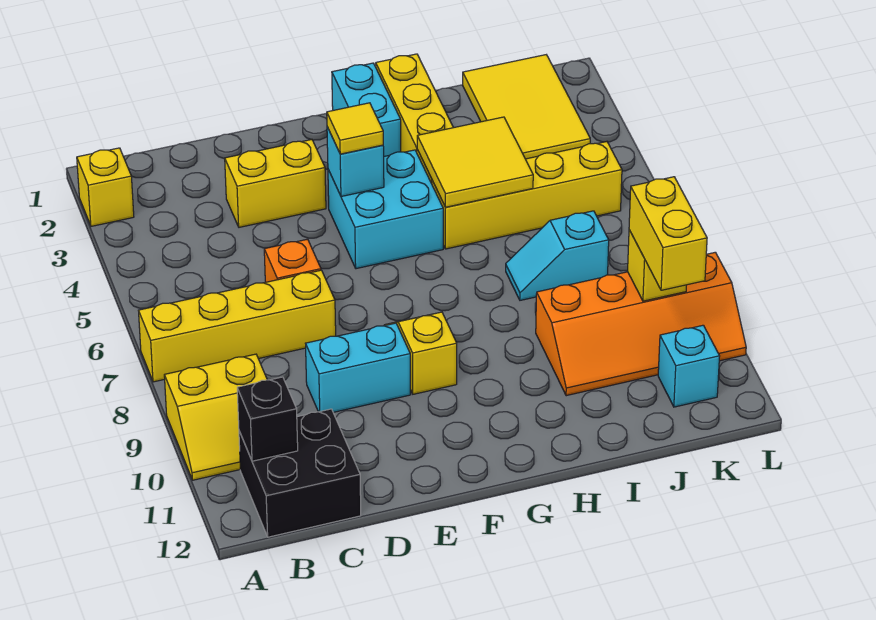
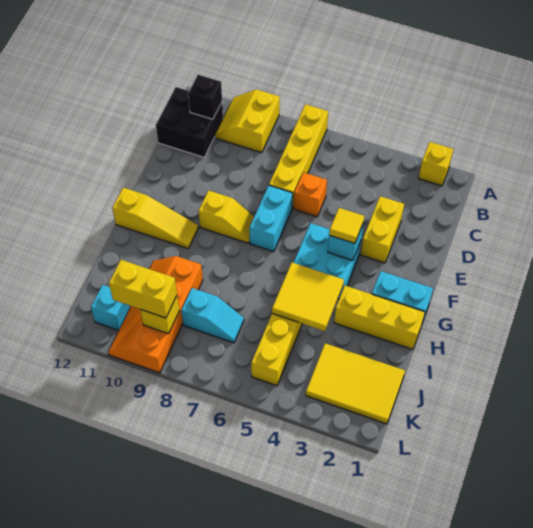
cyan brick D9:E9 level 1 -> cyan brick E7:F7 level 1
none -> yellow slope G10:G12 level 1 top 12
cyan slope I7:J7 level 1 top J -> cyan slope J7:J8 level 1 top 8

